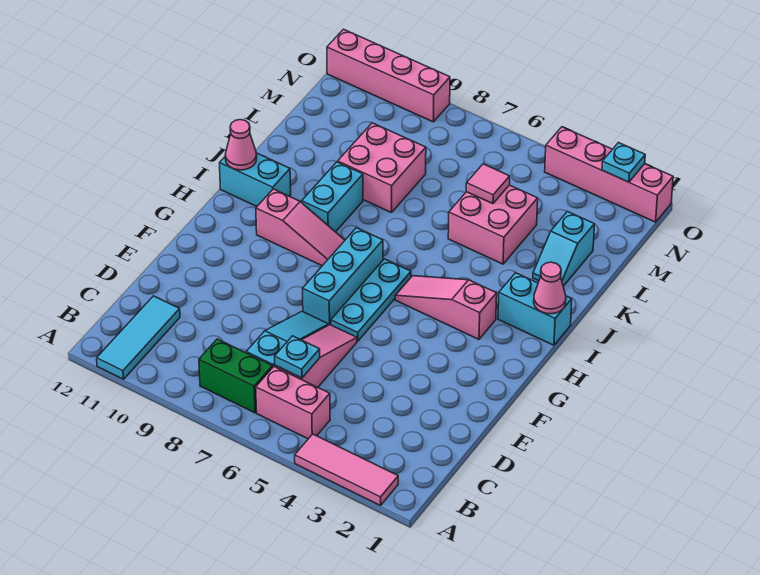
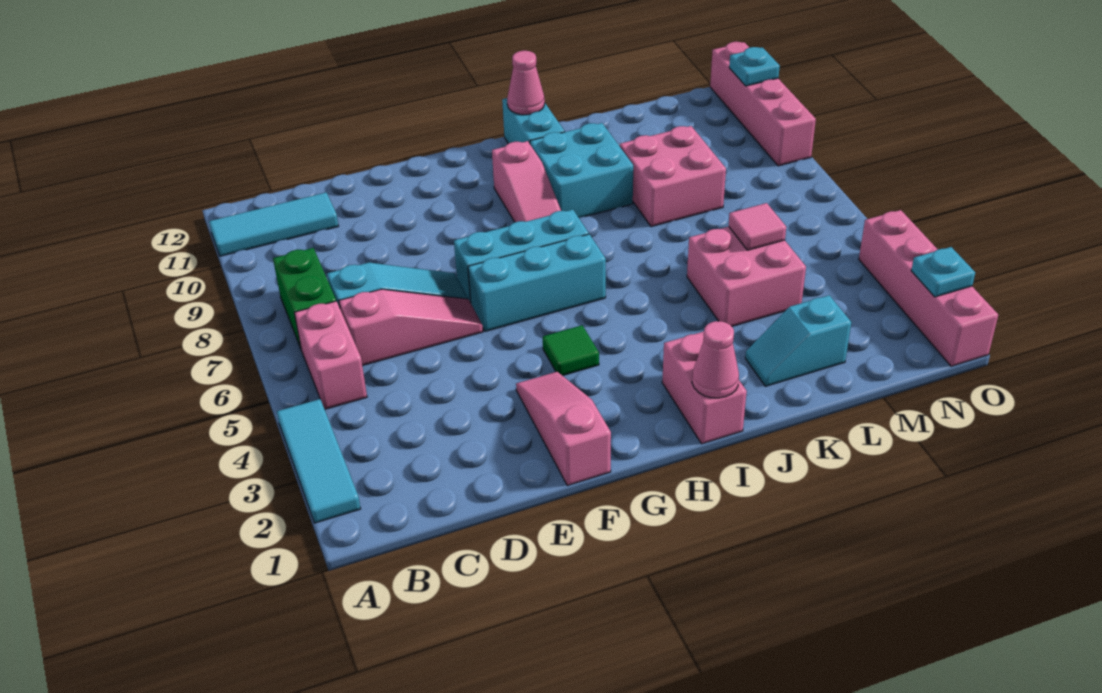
pink tile A2:A4 level 1 -> cyan tile A2:A4 level 1
cyan plate C6 level 2 -> cyan plate O11 level 2
cyan plate F6:H6 level 1 -> cyan brick F6:H6 level 1
none -> green tile G4 level 1
pink slope H3:H5 level 1 top 3 -> pink slope F1:F3 level 1 top 1
cyan brick I1:I2 level 1 -> pink brick I1:I2 level 1
cyan brick I9:J9 level 1 -> cyan brick I9:J10 level 1

